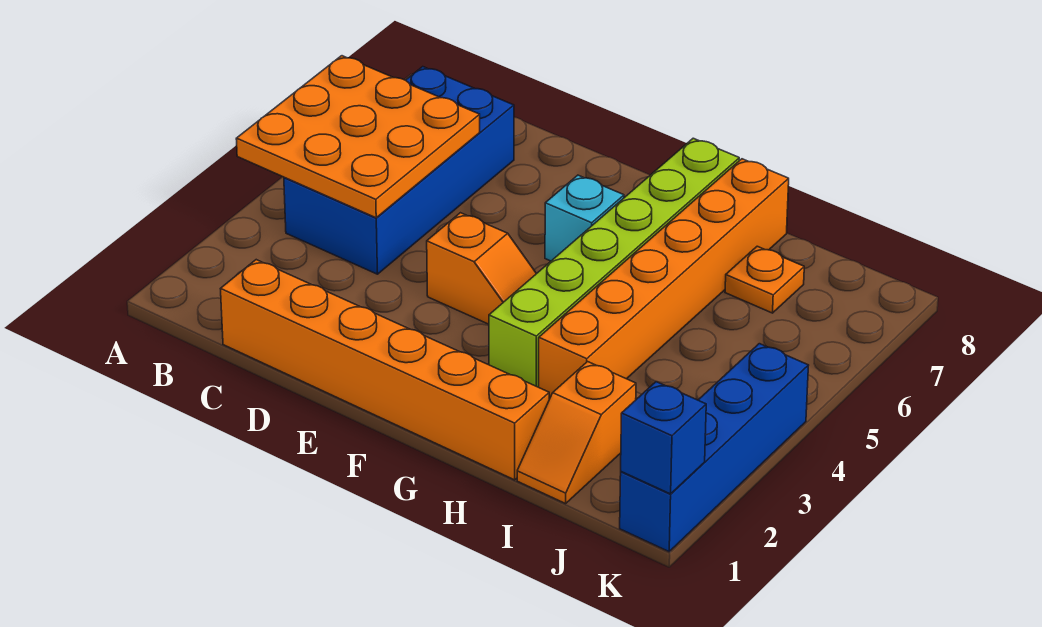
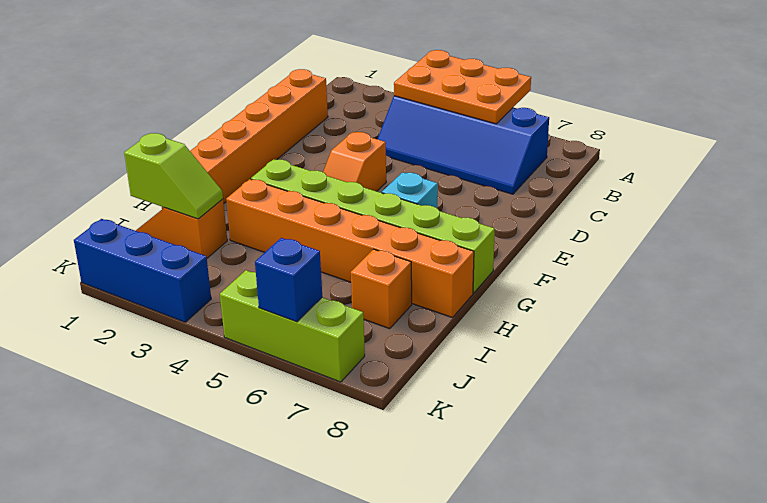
orange plate A4:C6 level 2 -> orange plate A4:B6 level 2
blue brick B4:C7 level 1 -> blue slope B4:C7 level 1 top B
none -> lime slope I1:I2 level 2 top 1
orange plate I7 level 1 -> orange brick I7 level 1
blue brick K1:K4 level 1 -> blue brick K1:K3 level 1
blue brick K1 level 2 -> blue brick K6 level 2
none -> lime brick K5:K7 level 1

